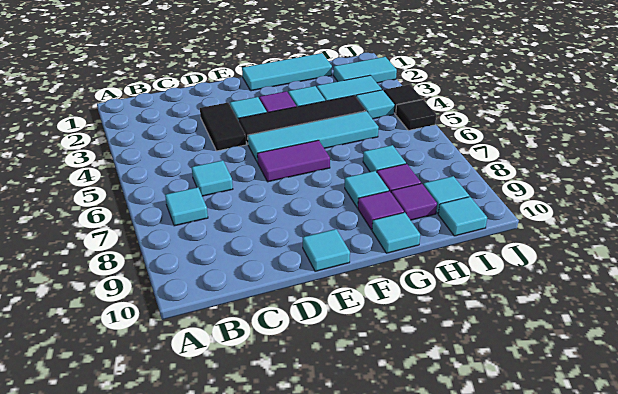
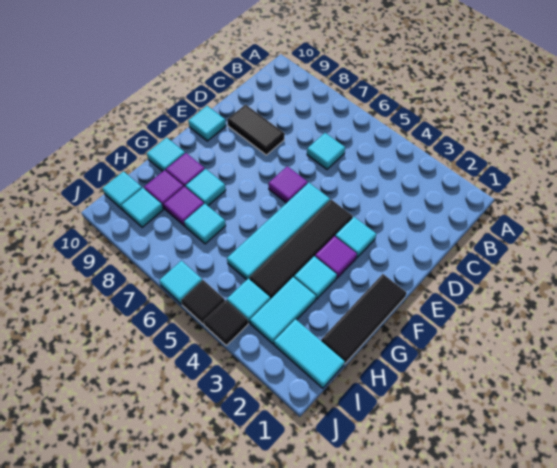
cyan tile B7 level 1 -> cyan tile J6 level 1
black tile D3:D4 level 1 -> black tile D8:D9 level 1
purple tile E6:F6 level 1 -> purple tile E6 level 1
cyan tile F1:H1 level 1 -> black tile F1:H1 level 1
cyan tile I2:J2 level 1 -> cyan tile I1:I2 level 1

